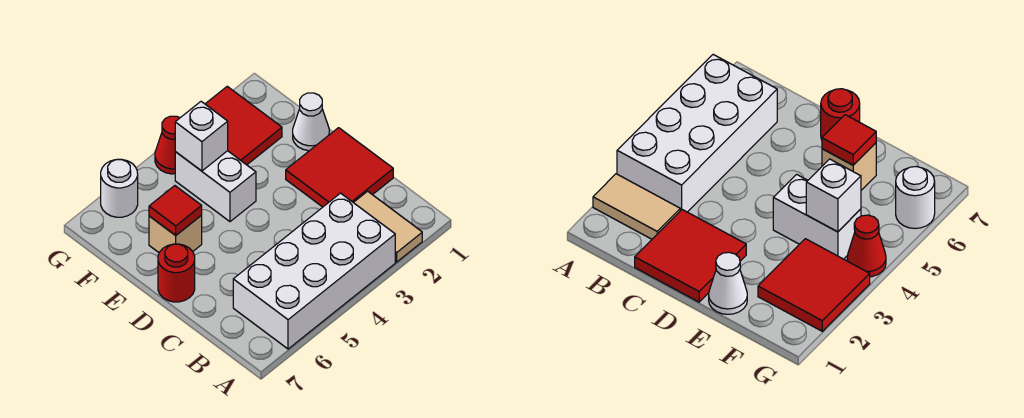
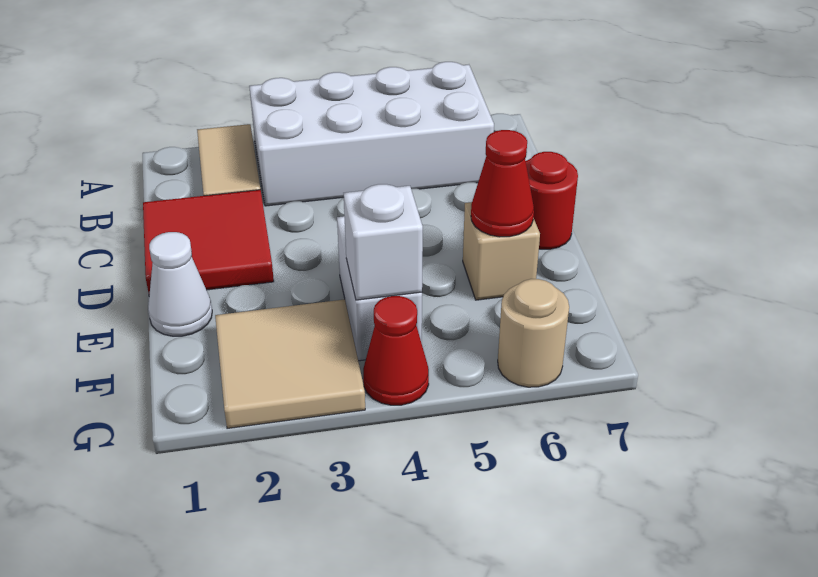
red tile E6 level 2 -> red cone E6 level 2
red tile F2:G3 level 1 -> tan tile F2:G3 level 1
white round brick G6 level 1 -> tan round brick G6 level 1

